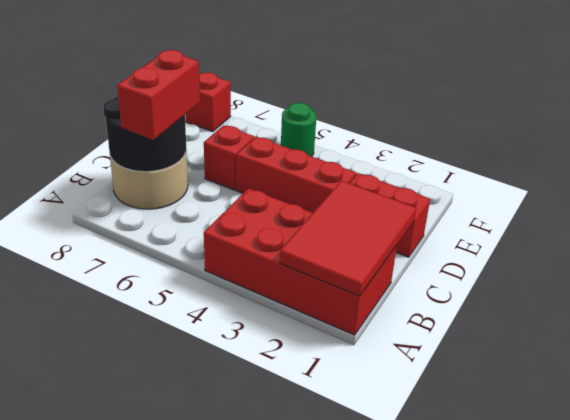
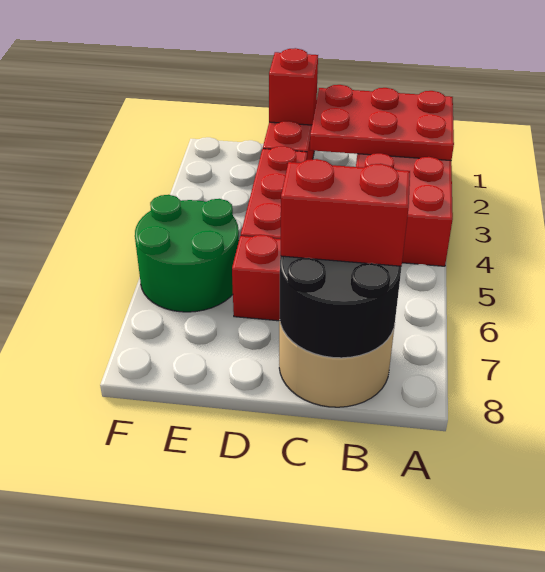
red tile A1:C2 level 2 -> red plate A1:C2 level 2
green round brick F5 level 1 -> green round brick E5:F6 level 1
red brick F8 level 1 -> red brick D1 level 2

